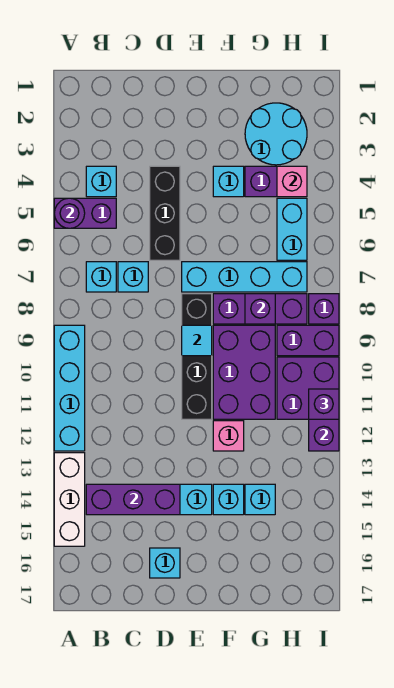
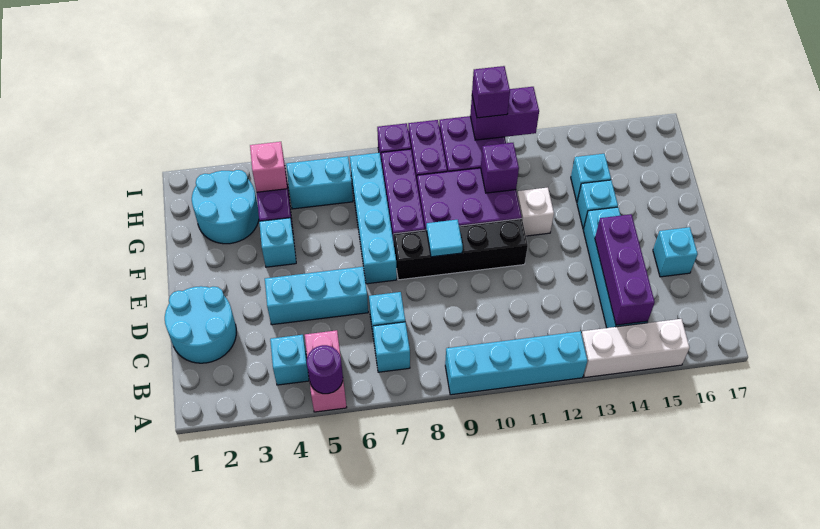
purple brick A5:B5 level 1 -> pink brick A5:B5 level 1
none -> cyan round brick C1:D2 level 1
black brick D4:D6 level 1 -> cyan brick D4:D6 level 1
pink brick F12 level 1 -> white brick F12 level 1
purple brick G8 level 2 -> purple brick G11 level 2

